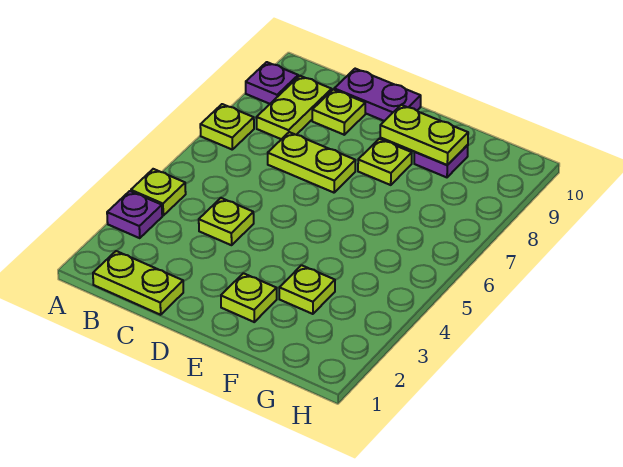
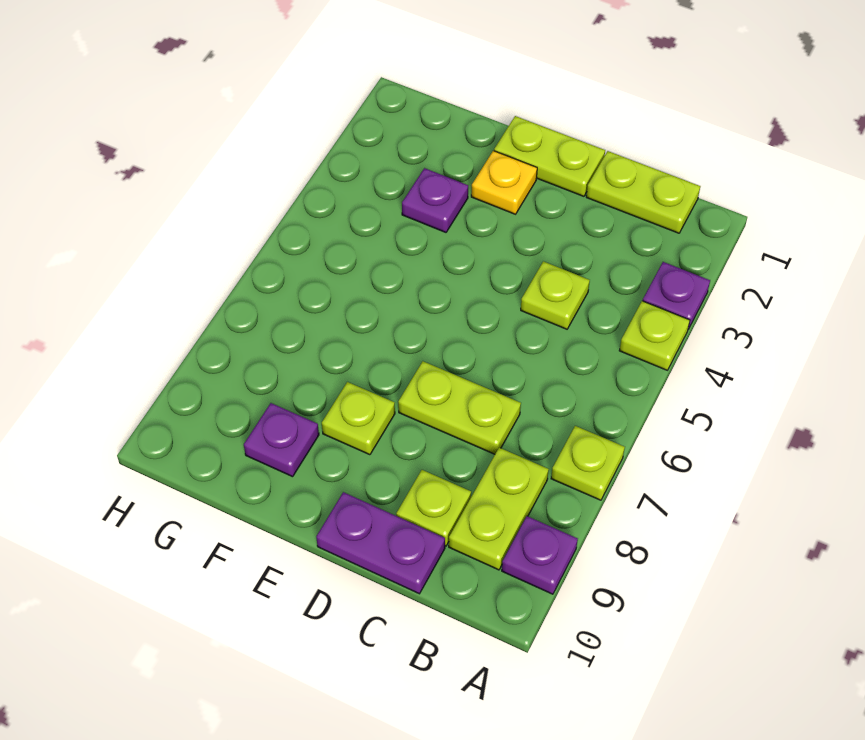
lime plate E2 level 1 -> yellow plate E2 level 1
lime plate E9:F9 level 2 -> lime plate D1:E1 level 1
lime plate F3 level 1 -> purple plate F3 level 1

